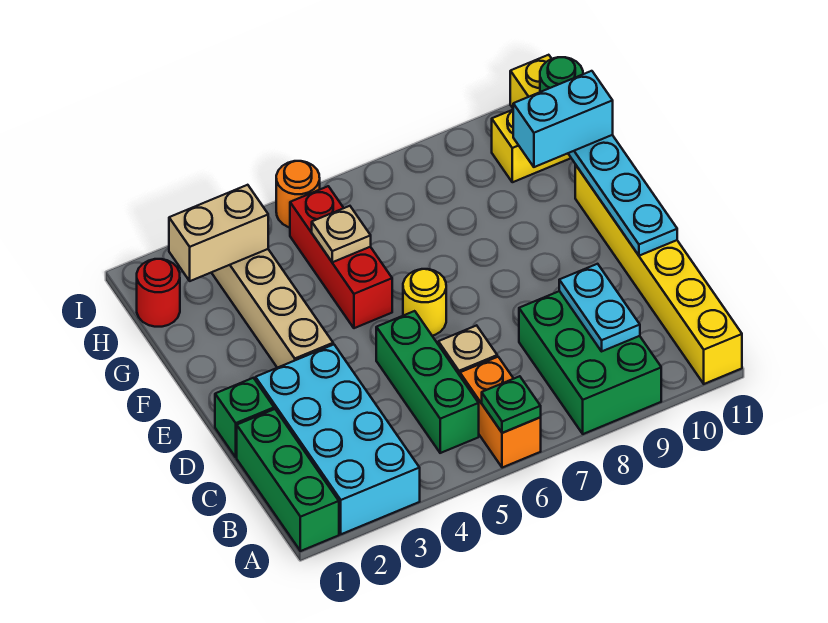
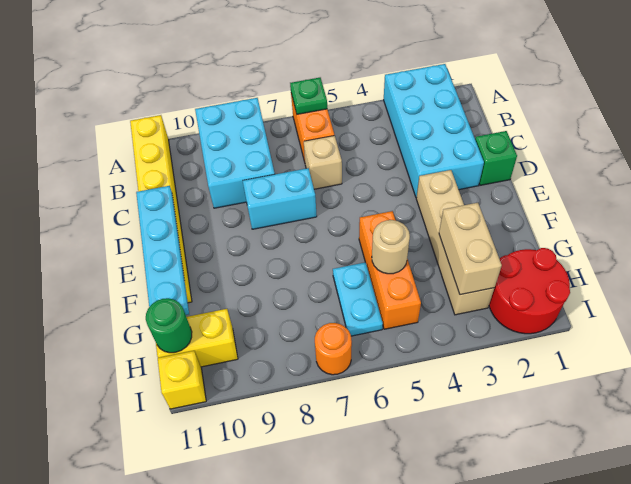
green brick A1:C1 level 1 -> none
green brick A8:C9 level 1 -> cyan brick A8:C9 level 1
green brick B5:D5 level 1 -> none
cyan plate B9:C9 level 2 -> cyan plate G6:H6 level 1
yellow round brick E6 level 1 -> none
red brick F5:H5 level 1 -> orange brick F5:H5 level 1
tan plate G5 level 2 -> tan round brick G5 level 2
cyan brick G10:G11 level 3 -> cyan brick D7:D8 level 1
red round brick H1 level 1 -> red round brick H1:I2 level 1
tan brick H2:H3 level 2 -> tan brick G3:H3 level 2
orange round brick I5 level 1 -> orange round brick I7 level 1

